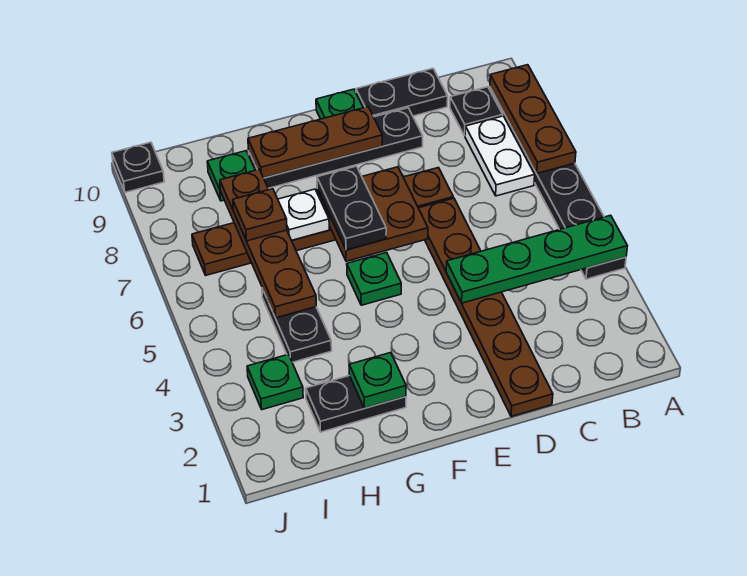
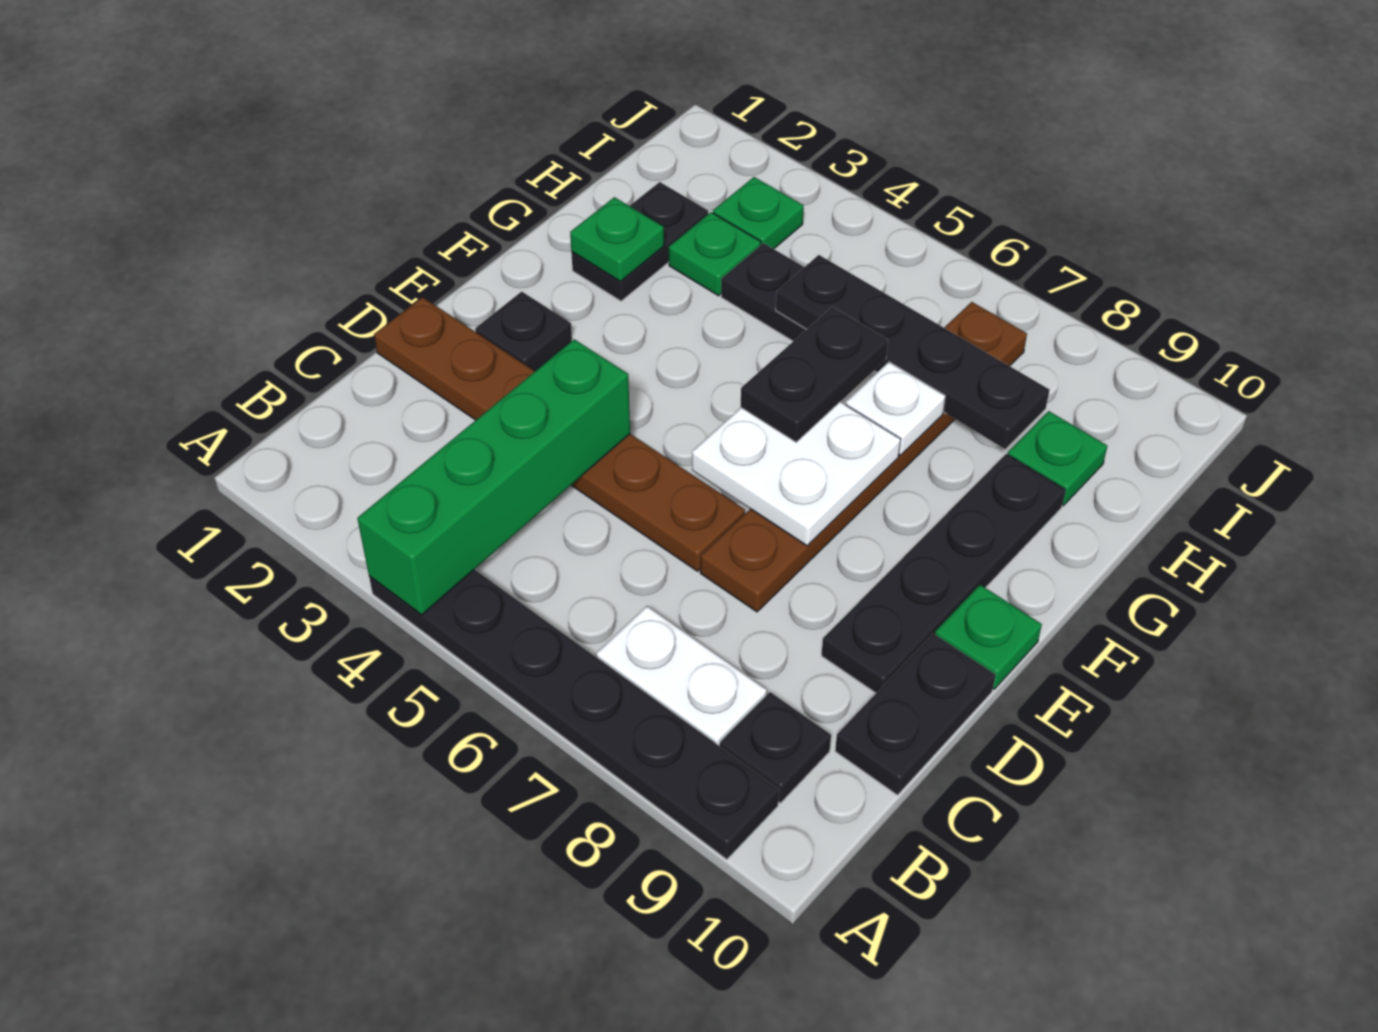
green plate A4:D4 level 2 -> green brick A4:D4 level 2
brown plate A7:A9 level 2 -> none
brown plate E6:F7 level 2 -> white plate E6:F7 level 2
brown plate E9:G9 level 2 -> none
green plate F5 level 1 -> green plate H3 level 1
black plate F6:F7 level 3 -> black plate F6:G6 level 3
brown plate H5:H8 level 2 -> black plate H5:H8 level 2
brown plate H7 level 3 -> none
black plate J10 level 1 -> black plate E2 level 1

